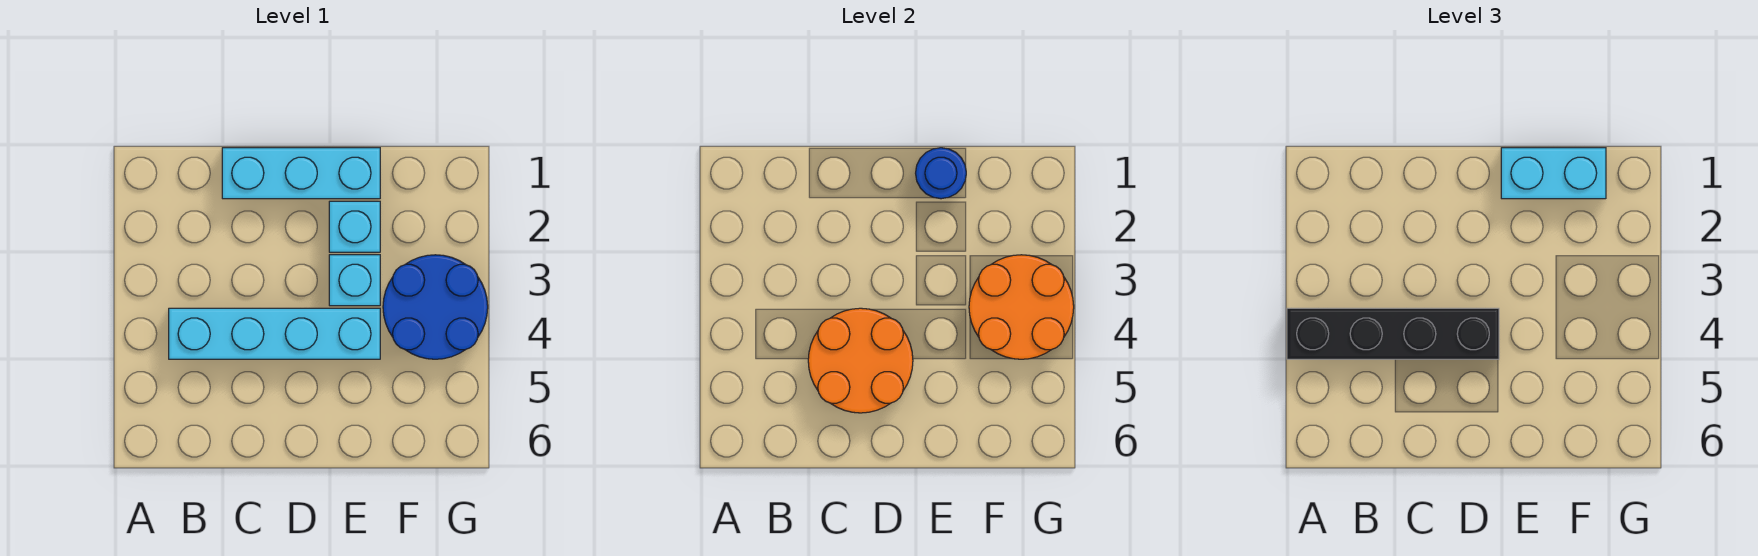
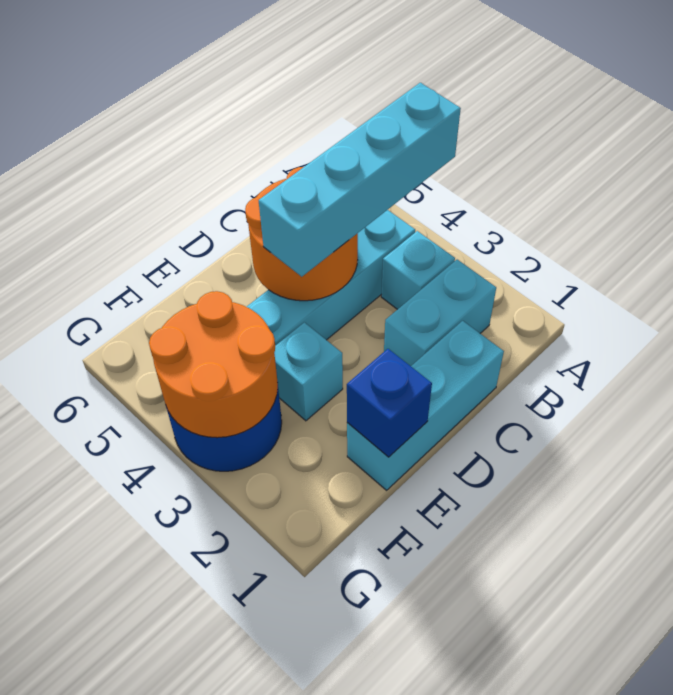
black brick A4:D4 level 3 -> cyan brick A4:D4 level 3
blue round brick E1 level 2 -> blue brick E1 level 2
cyan brick E1:F1 level 3 -> cyan brick B2:C2 level 1
cyan brick E2 level 1 -> cyan brick B3 level 1

